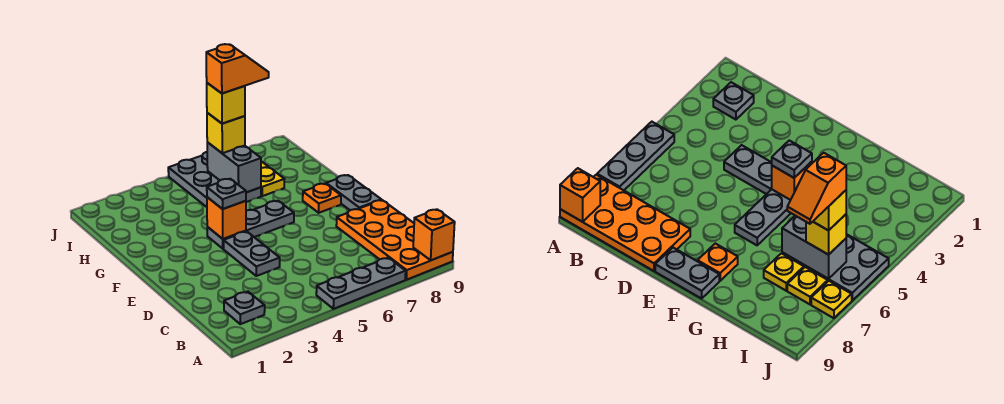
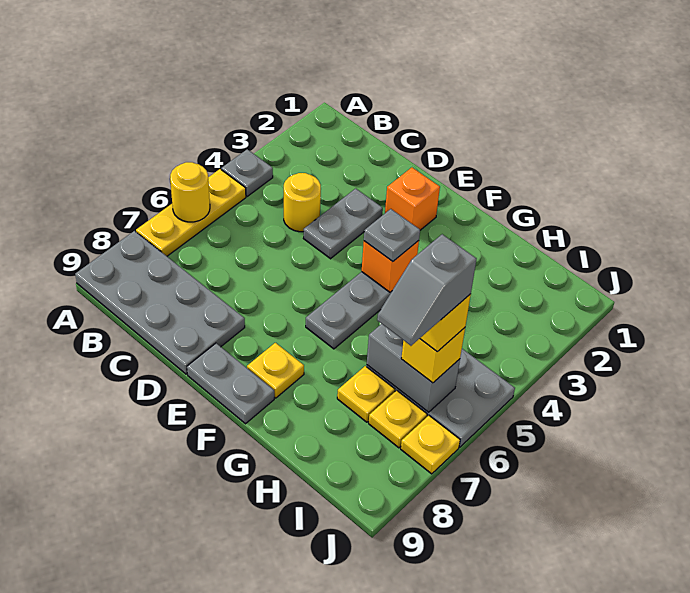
grey plate A5:A7 level 1 -> yellow plate A5:A7 level 1
none -> yellow round brick A6 level 2
orange plate A8:D9 level 1 -> grey plate A8:D9 level 1
orange brick A9 level 2 -> orange brick E2 level 1
grey plate B2 level 1 -> grey plate A4 level 1
none -> yellow round brick C4 level 1
grey plate D4:E4 level 1 -> grey plate D3:D4 level 1
orange plate F8 level 1 -> yellow plate F8 level 1
orange slope I6:I7 level 5 top 6 -> grey slope I6:I7 level 5 top 6

